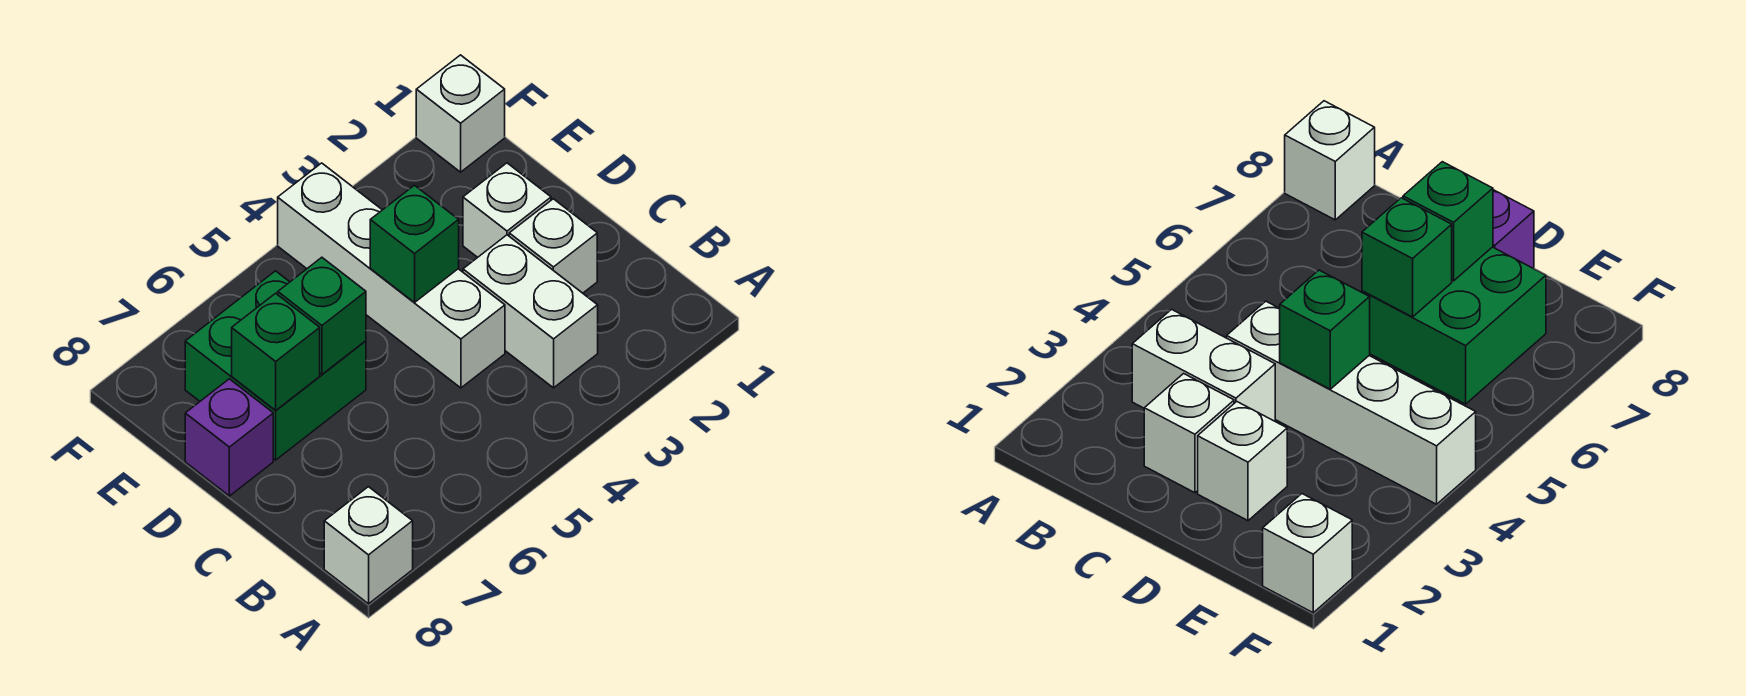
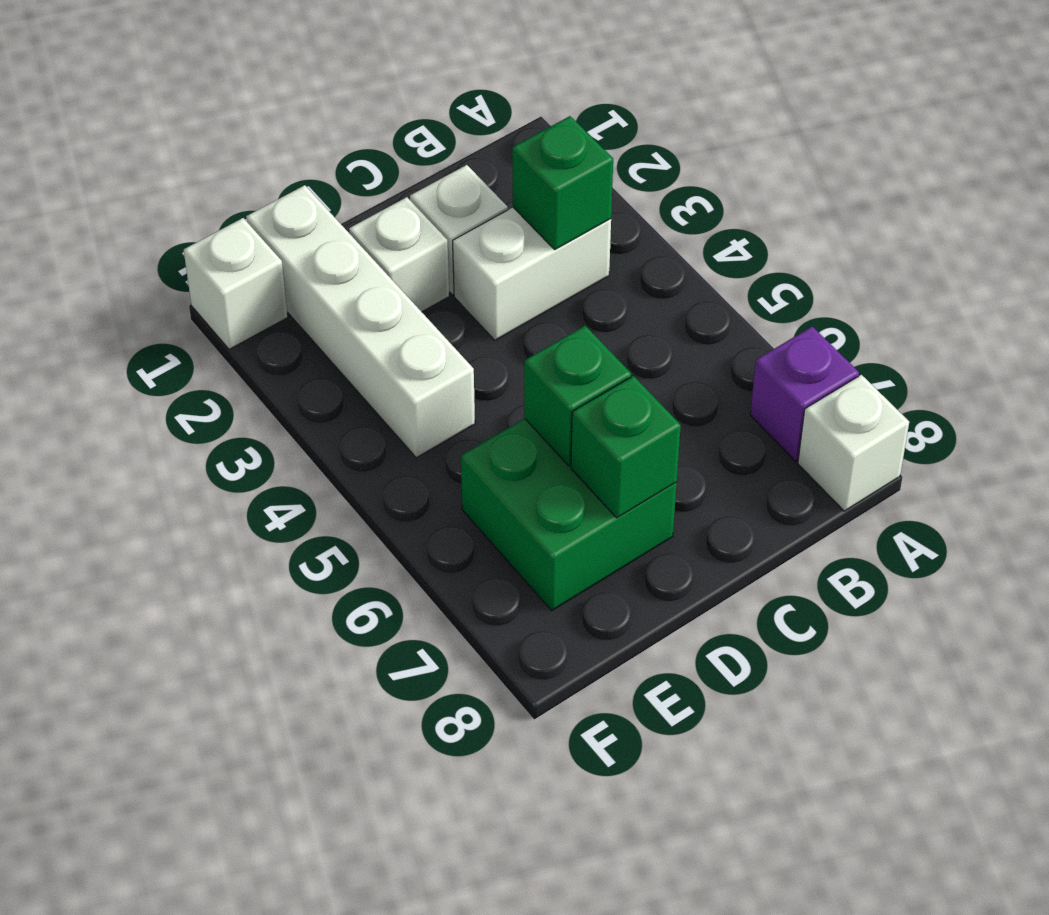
white brick C4:F4 level 1 -> white brick E1:E4 level 1
green brick D4 level 2 -> green brick B3 level 2
purple brick D8 level 1 -> purple brick A7 level 1

